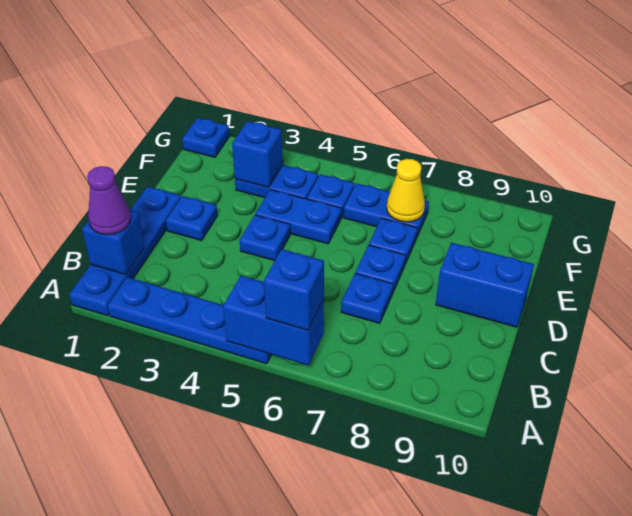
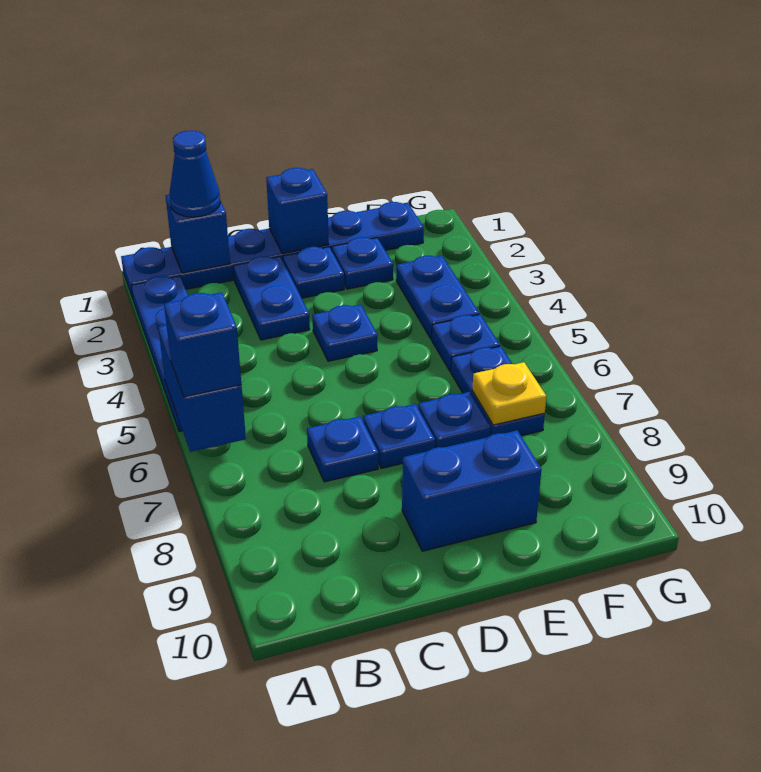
blue plate A1:D1 level 1 -> blue plate A1:F1 level 1
purple cone B1 level 3 -> blue cone B1 level 3
blue brick D9:D10 level 1 -> blue brick D9:E9 level 1
blue plate E4:E5 level 1 -> blue plate C2:C3 level 1
blue brick F3 level 2 -> blue brick D1 level 2
yellow cone F7 level 2 -> yellow plate F7 level 2
blue plate G1 level 1 -> blue plate E2 level 1

